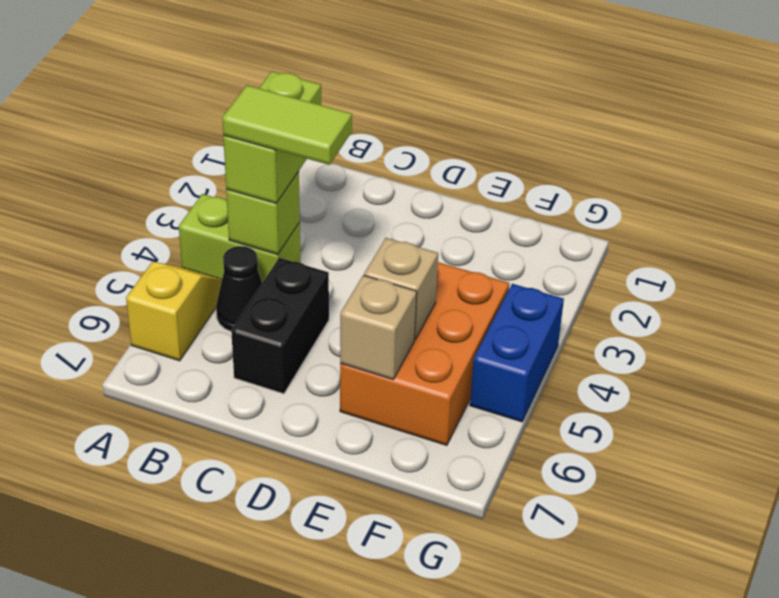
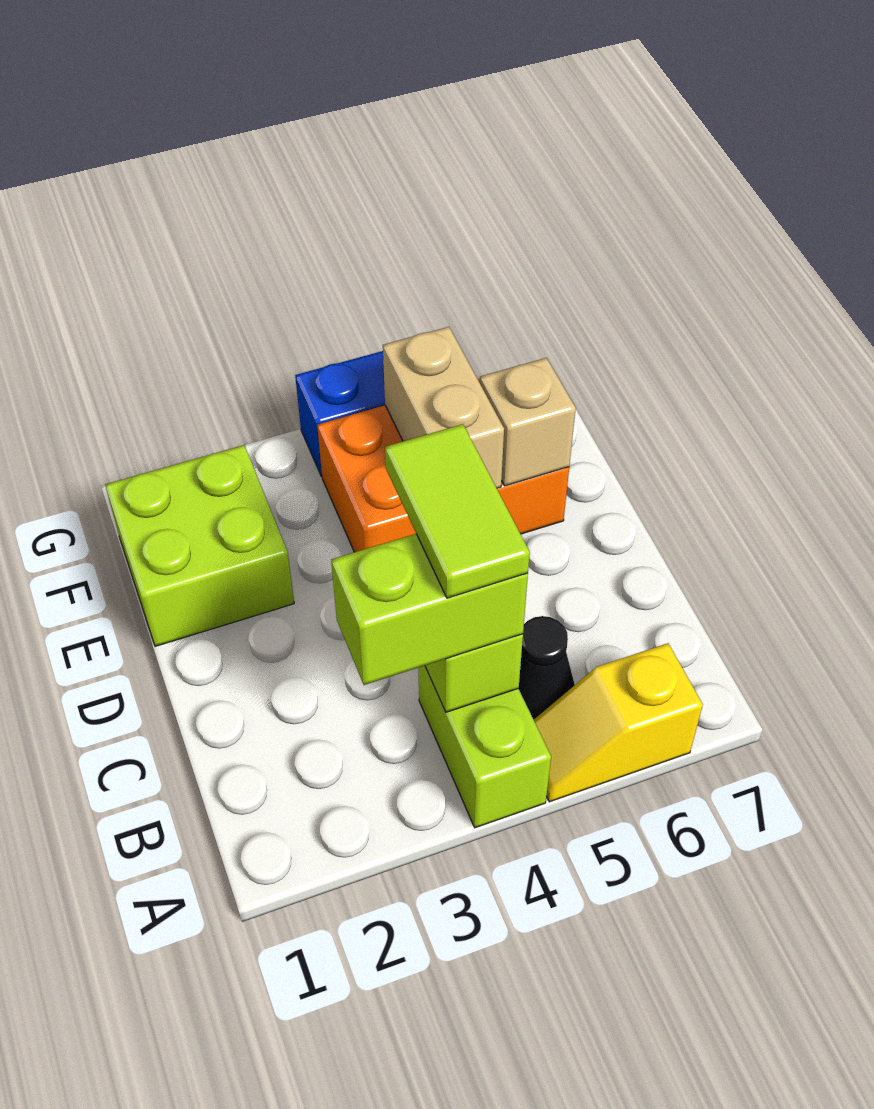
black brick C5:C6 level 1 -> none
none -> lime brick E1:F2 level 1
tan brick E5 level 2 -> tan brick E5:F5 level 2

